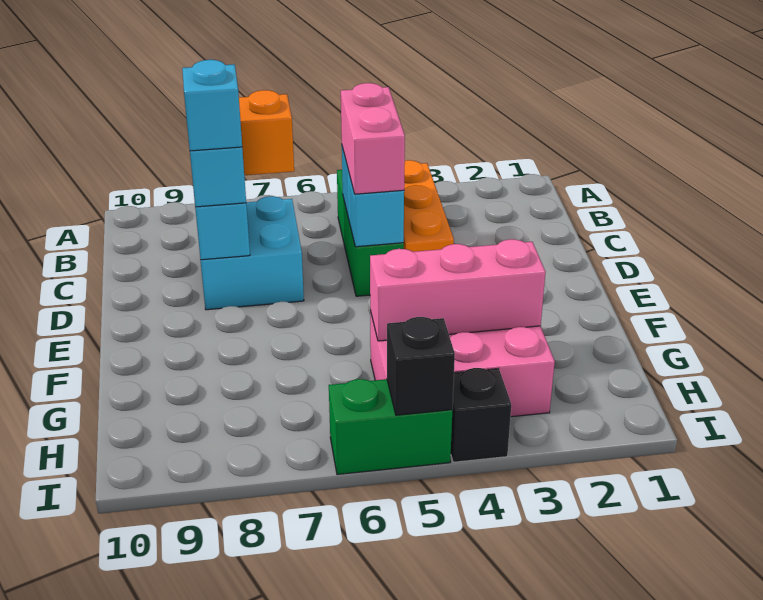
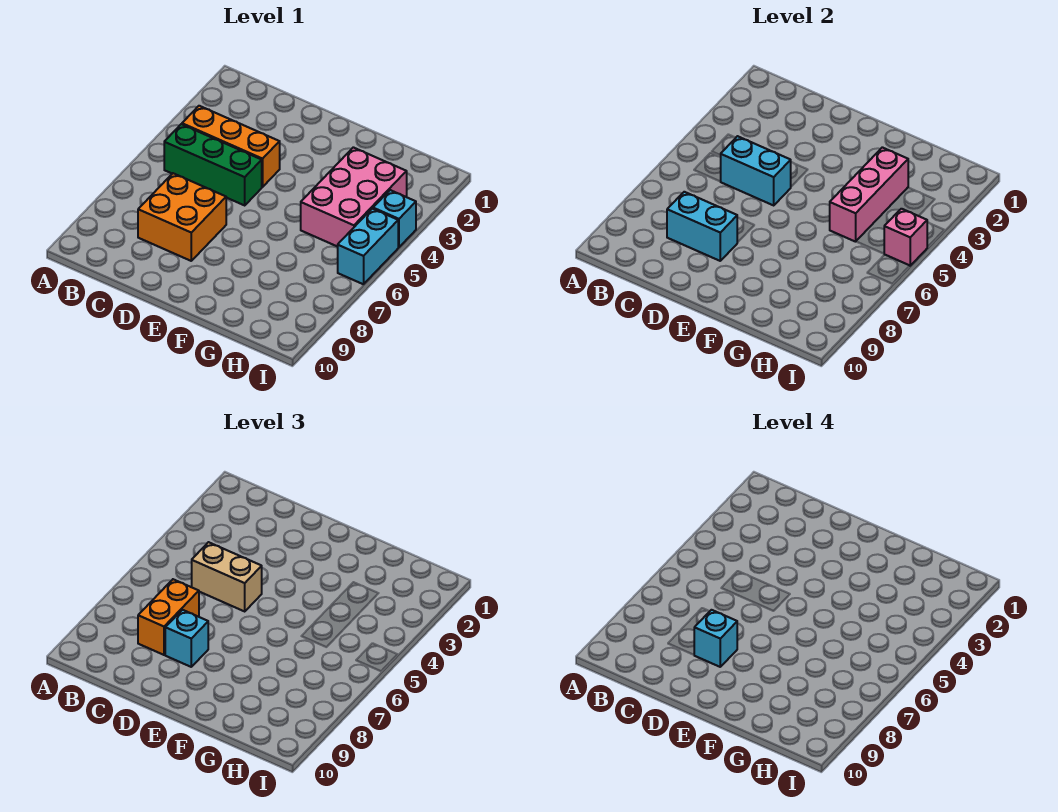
pink brick C5:D5 level 3 -> tan brick C5:D5 level 3
cyan brick C7:D8 level 1 -> orange brick C7:D8 level 1
black brick I4 level 1 -> cyan brick I4 level 1
green brick I5:I6 level 1 -> cyan brick I5:I6 level 1
black brick I5 level 2 -> pink brick I5 level 2

